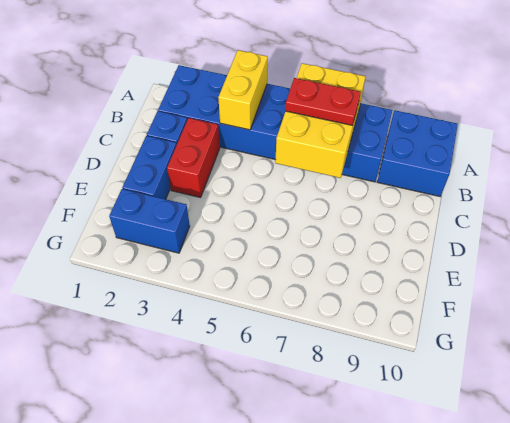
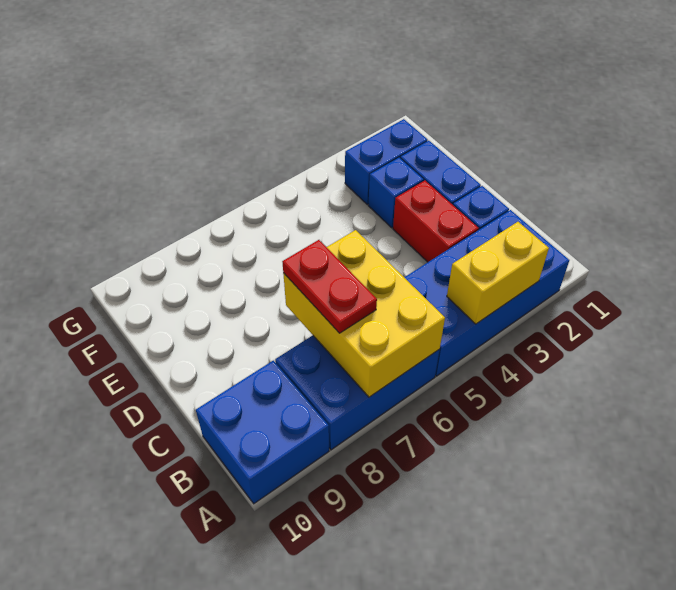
yellow brick A4:B4 level 2 -> yellow brick A3:A4 level 2
red plate B6:B7 level 3 -> red plate B7:C7 level 3
none -> blue brick E3 level 1

